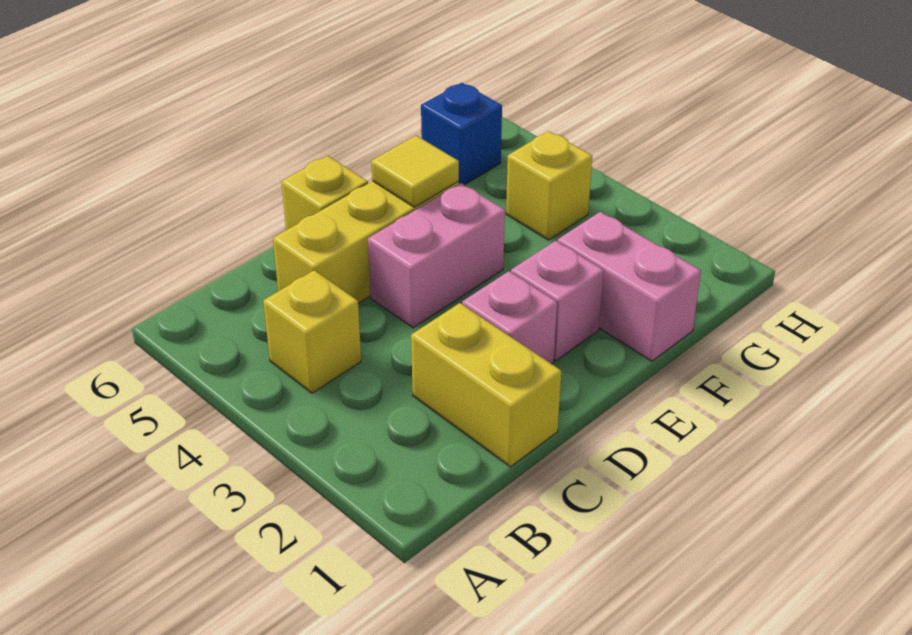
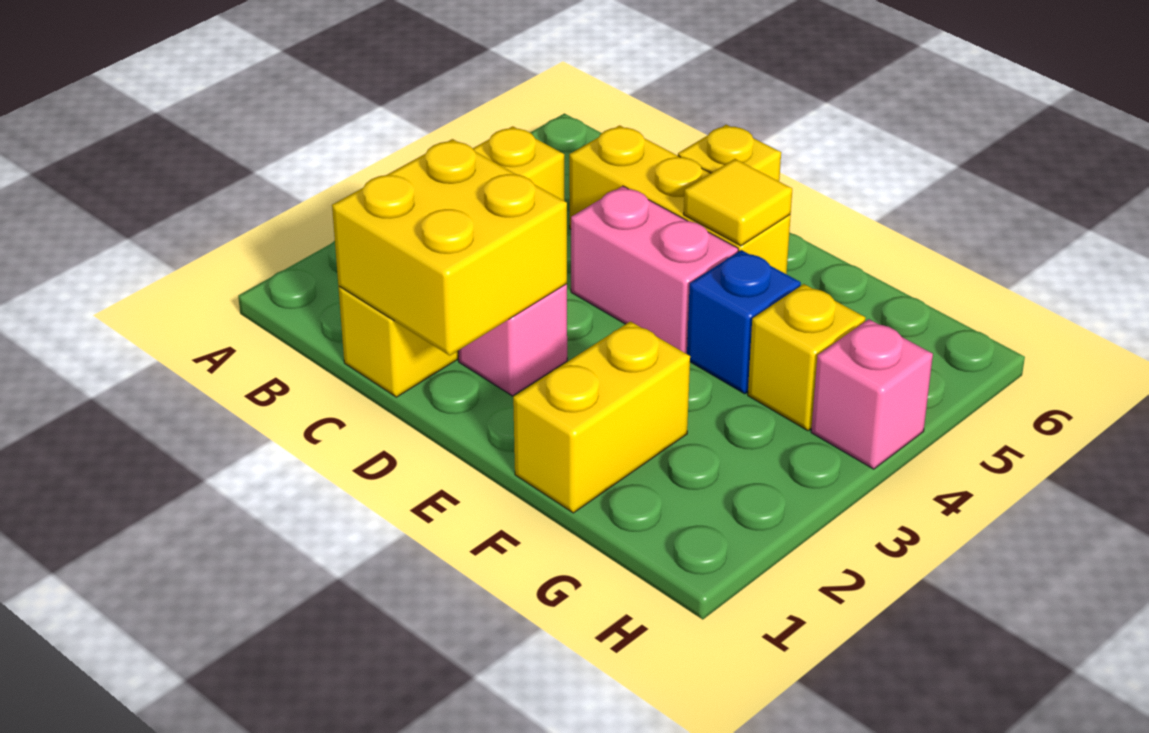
none -> yellow brick C1:D2 level 2
pink brick E2 level 1 -> pink brick H4 level 1
pink brick F1:F2 level 1 -> yellow brick F1:F2 level 1
blue brick G6 level 1 -> blue brick F4 level 1

